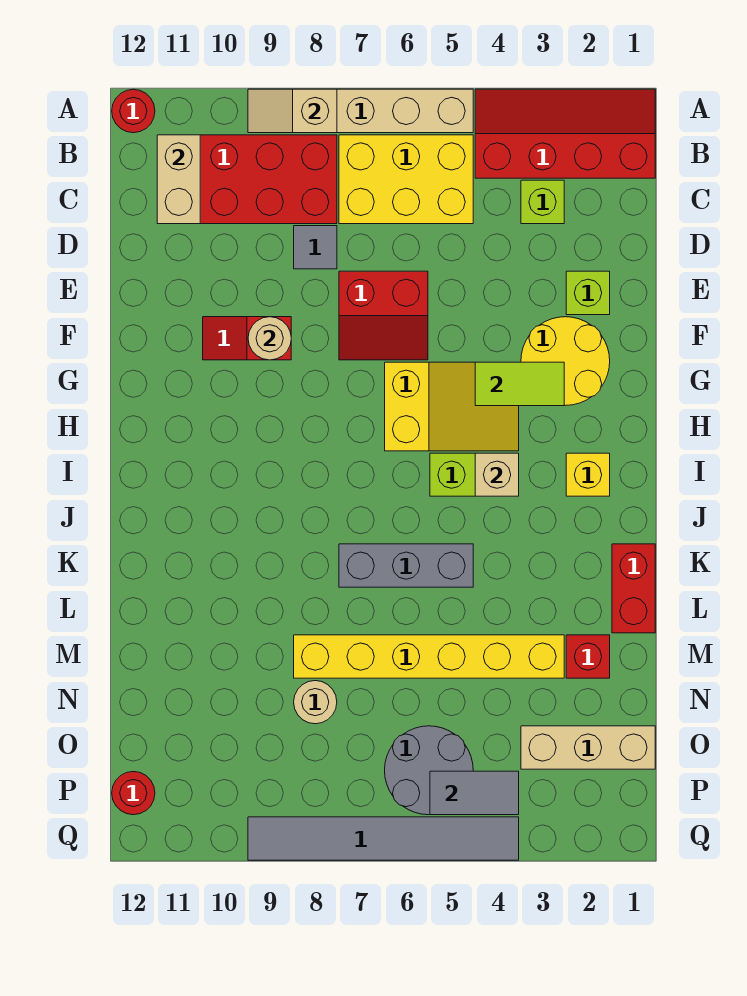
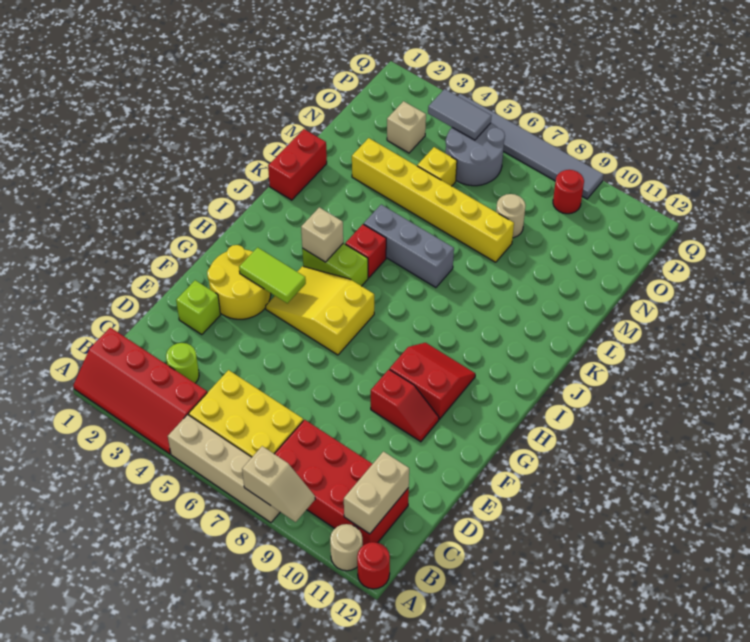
lime brick C3 level 1 -> lime round brick C3 level 1
grey tile D8 level 1 -> none
red slope E6:F7 level 1 top E -> red slope G9:H10 level 1 top G
tan round brick F9 level 2 -> tan round brick A11 level 1
yellow brick I2 level 1 -> yellow brick N5 level 1
red brick M2 level 1 -> red brick J5 level 1
tan brick O1:O3 level 1 -> tan brick O3 level 1
red round brick P12 level 1 -> red round brick P9 level 1

